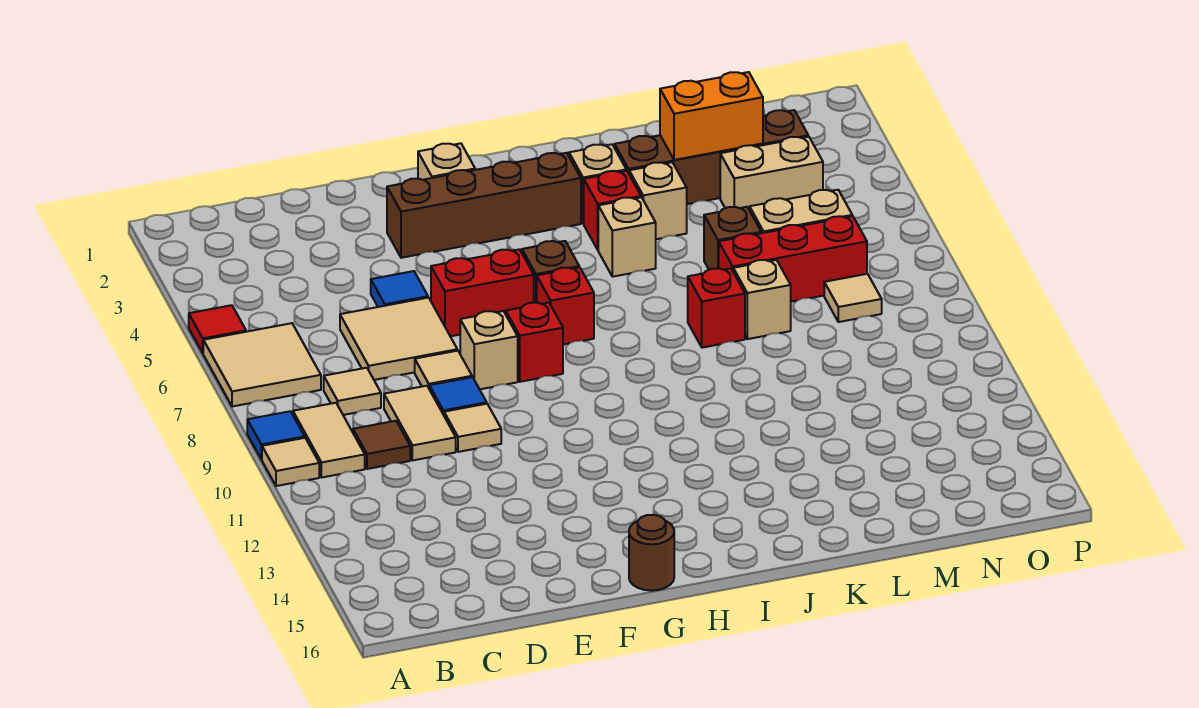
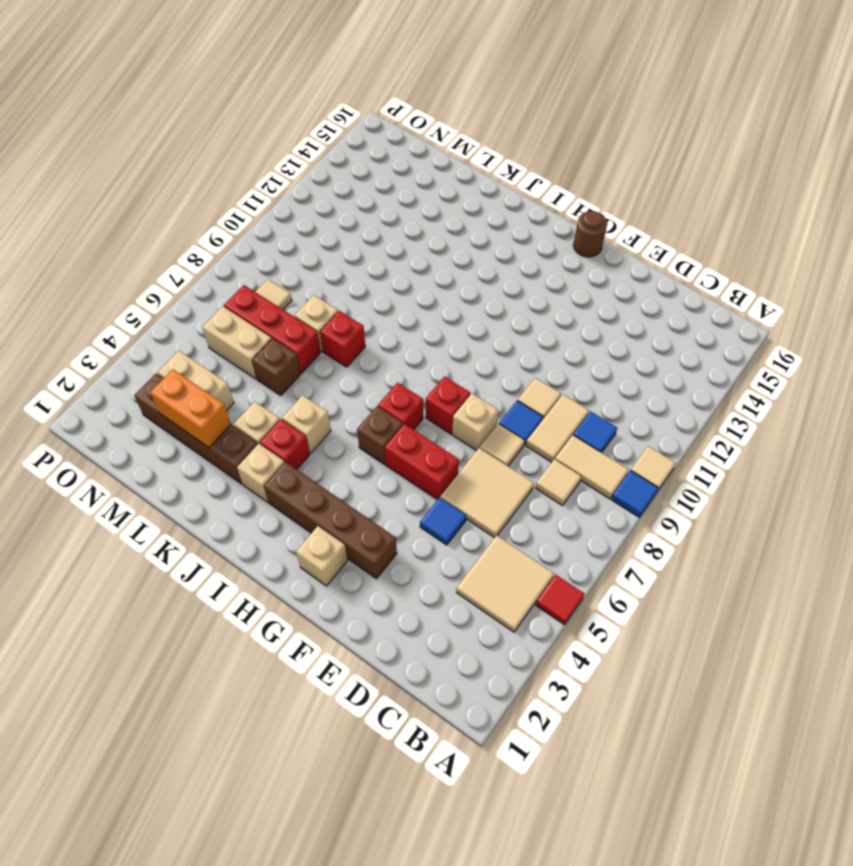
tan tile A6:B7 level 1 -> tan tile B4:C5 level 1
tan tile B9:B10 level 1 -> tan tile B9:C9 level 1
brown tile C10 level 1 -> blue tile C10 level 1

